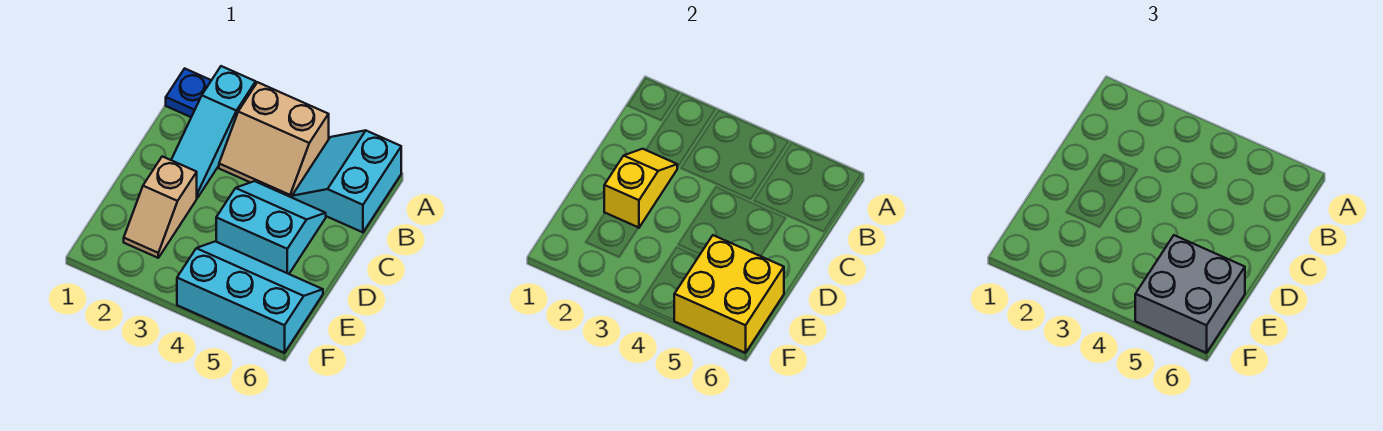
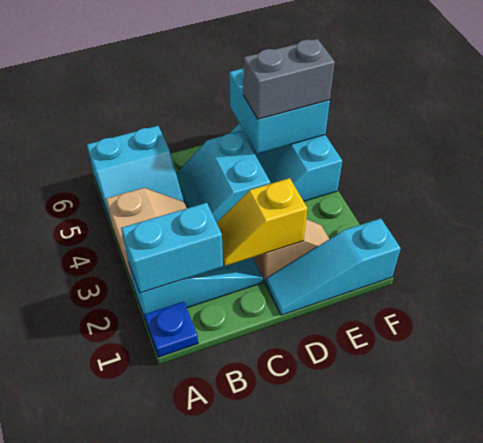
none -> cyan brick A2:B2 level 2
none -> cyan slope D1:F1 level 1 top F
yellow brick E5:F6 level 2 -> cyan brick E5:F6 level 2
grey brick E5:F6 level 3 -> grey brick E5:F5 level 3

